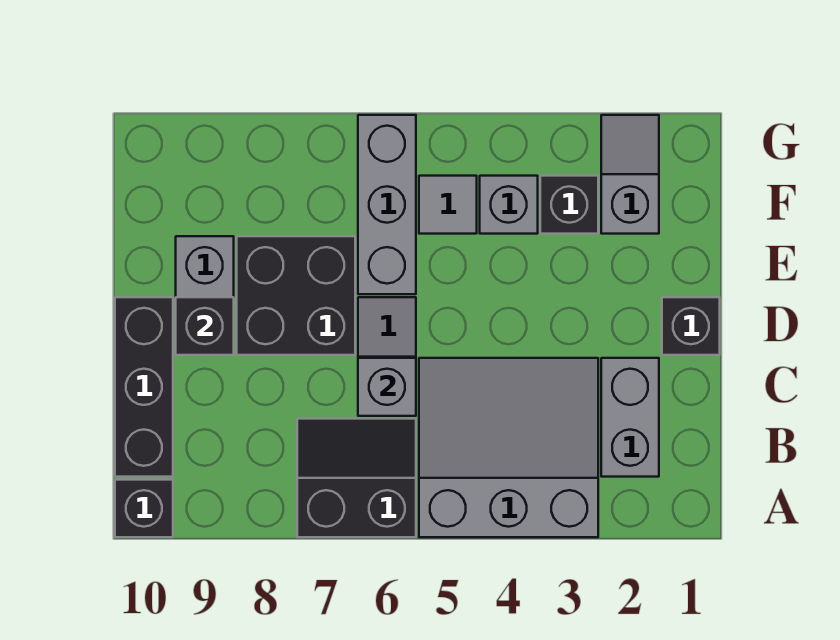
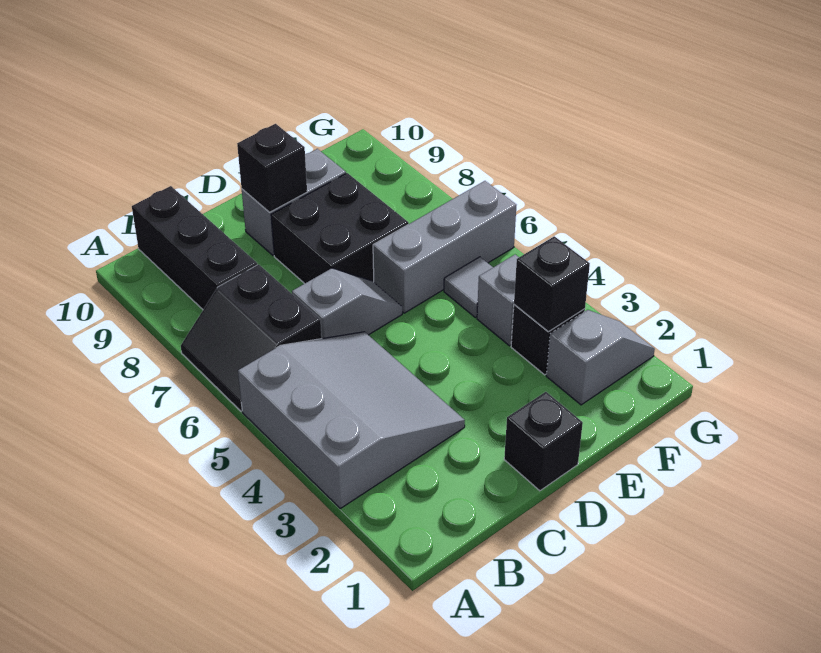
black slope A6:B7 level 1 top A -> black slope A6:B7 level 1 top B
black brick A10 level 1 -> black brick F3 level 2
grey brick B2:C2 level 1 -> none
black brick B10:D10 level 1 -> black brick B8:B10 level 1
grey brick C6 level 2 -> none

